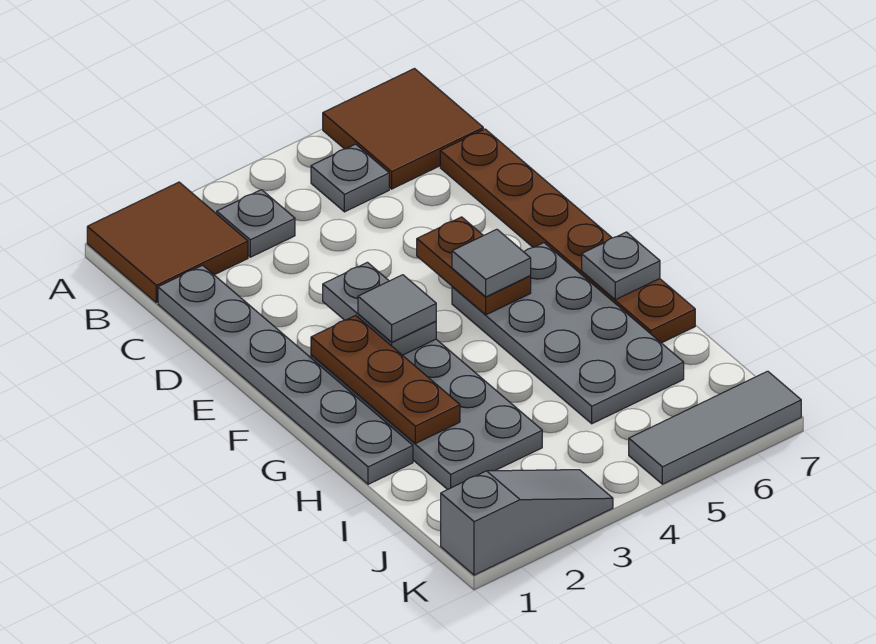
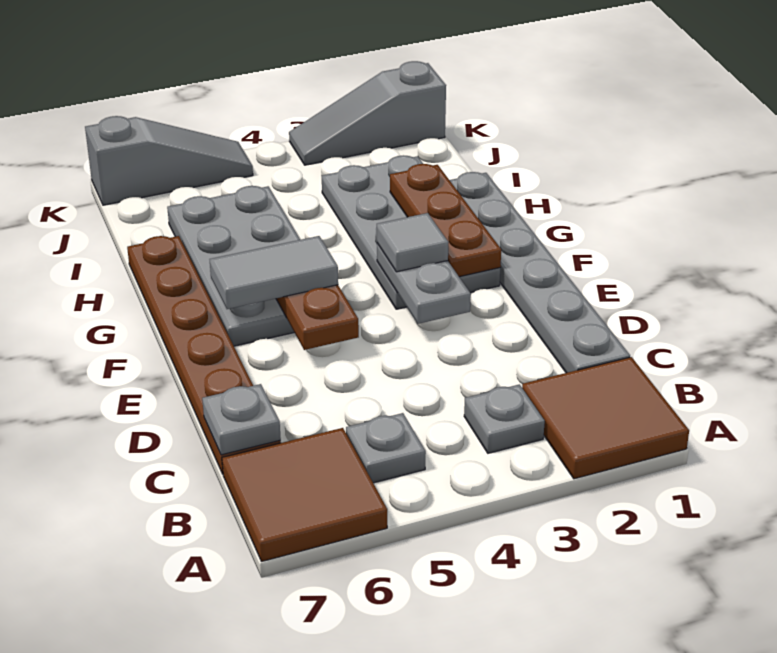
grey tile F5 level 3 -> grey tile F5:F6 level 3
grey plate G7 level 2 -> grey plate C7 level 2
grey tile K5:K7 level 1 -> grey slope K5:K7 level 1 top 7

